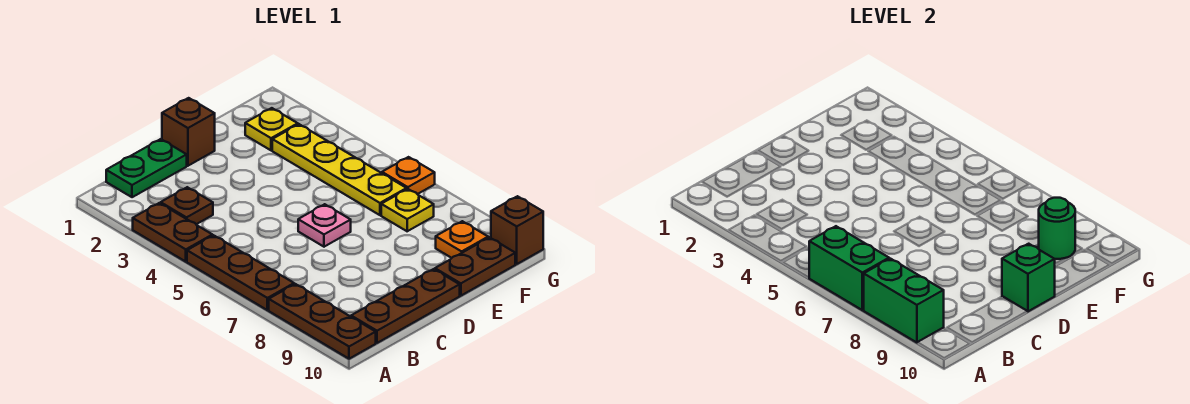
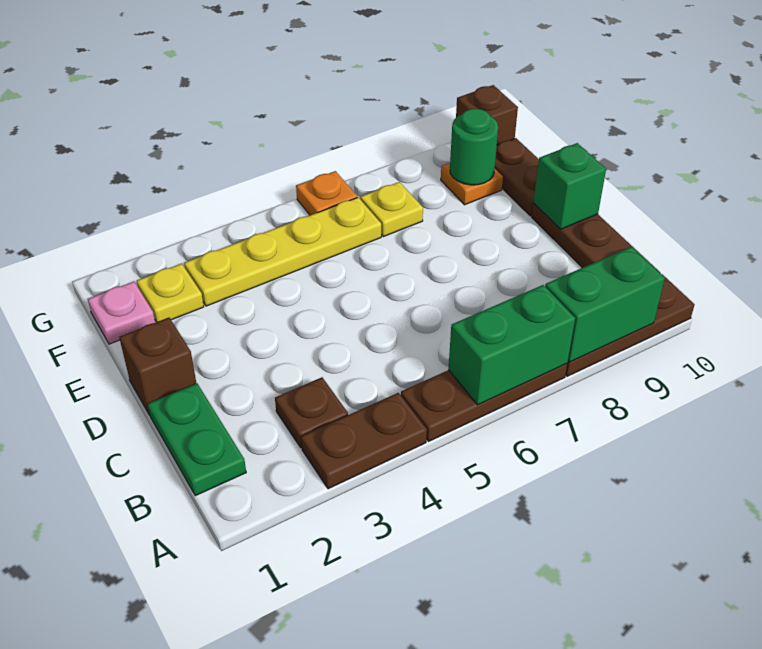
pink plate D6 level 1 -> pink plate F1 level 1

